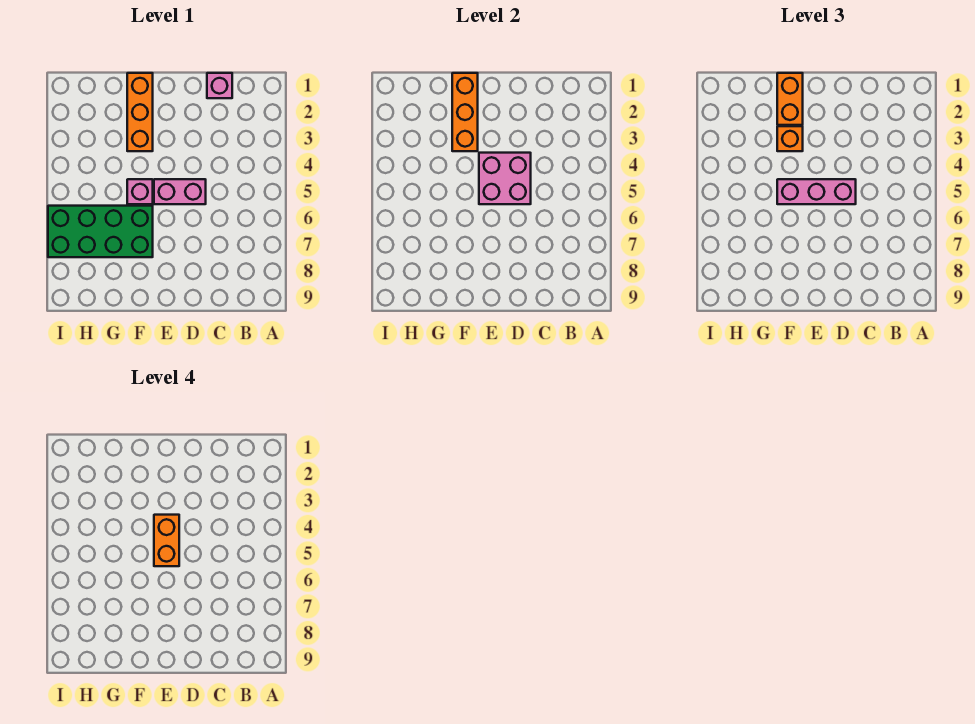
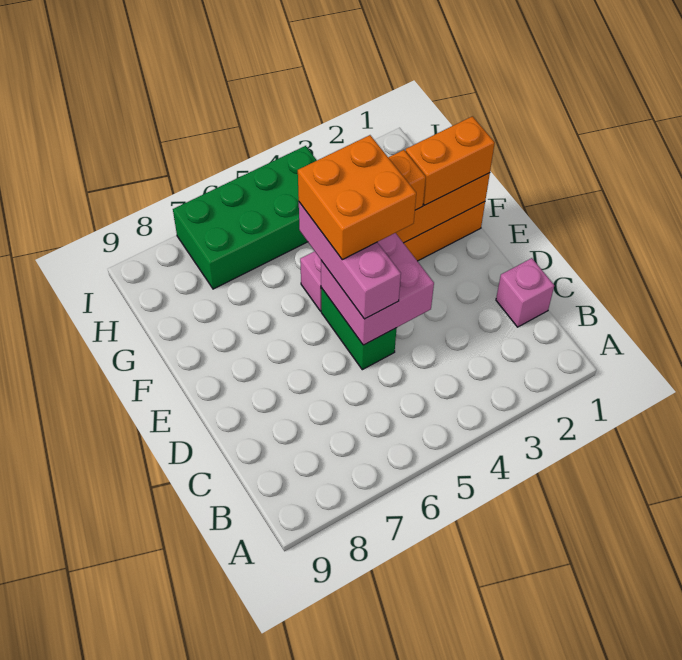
pink brick D5:E5 level 1 -> green brick D5:E5 level 1
orange brick E4:E5 level 4 -> orange brick E4:F5 level 4
green brick F6:I7 level 1 -> green brick H4:I7 level 1

